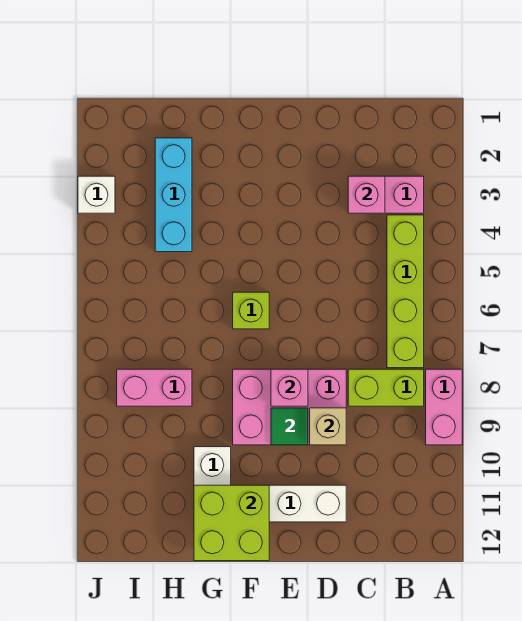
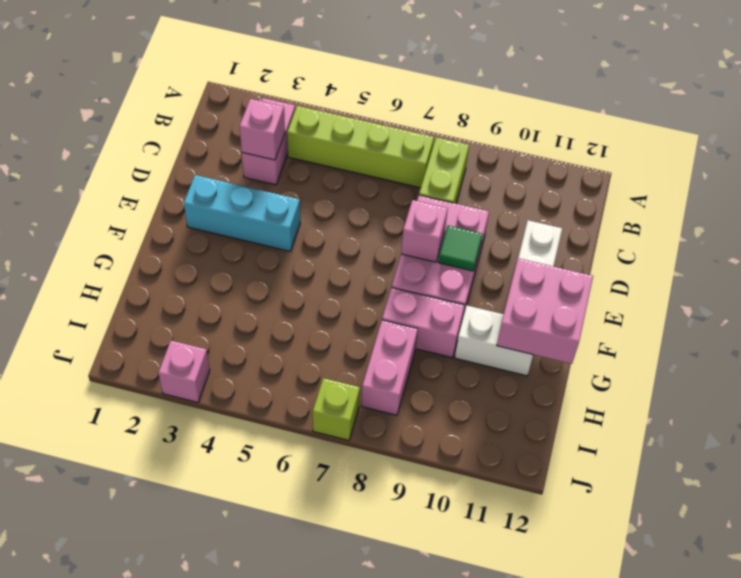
pink brick A8:A9 level 1 -> pink brick G8:G9 level 1
tan brick D9 level 2 -> none
lime brick F6 level 1 -> lime brick J7 level 1
lime brick F11:G12 level 2 -> pink brick F11:G12 level 2
cyan brick H2:H4 level 1 -> cyan brick E2:E4 level 1
white brick J3 level 1 -> pink brick J3 level 1

